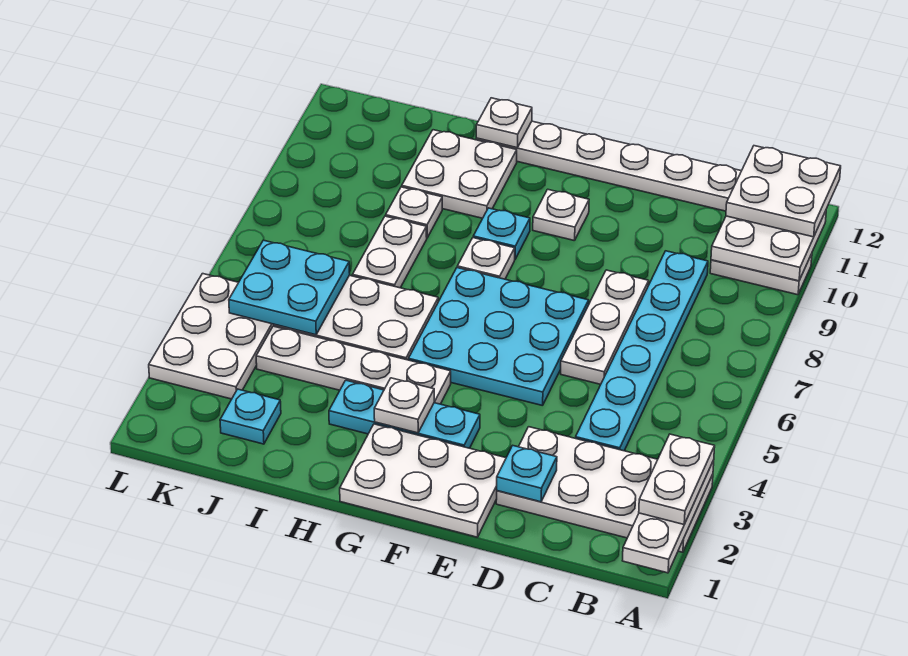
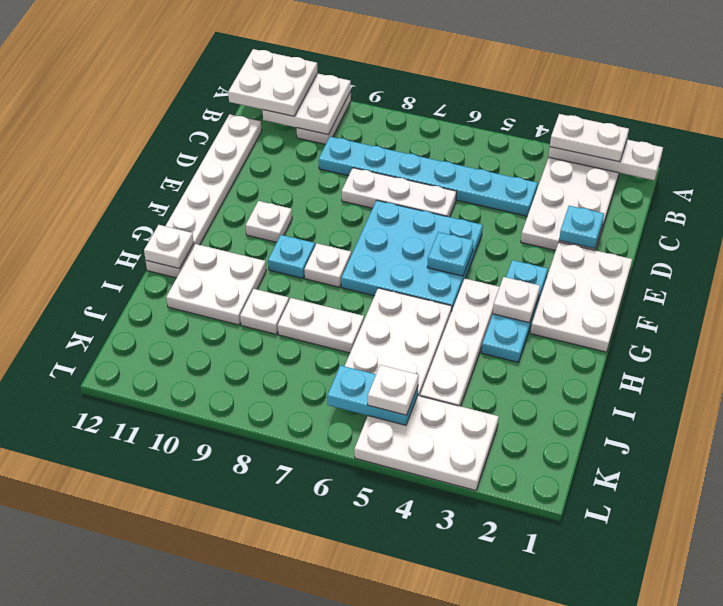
cyan plate J2 level 1 -> cyan plate F5 level 2
cyan plate J5:K6 level 2 -> cyan plate K5:K6 level 2
none -> white plate K5 level 3

